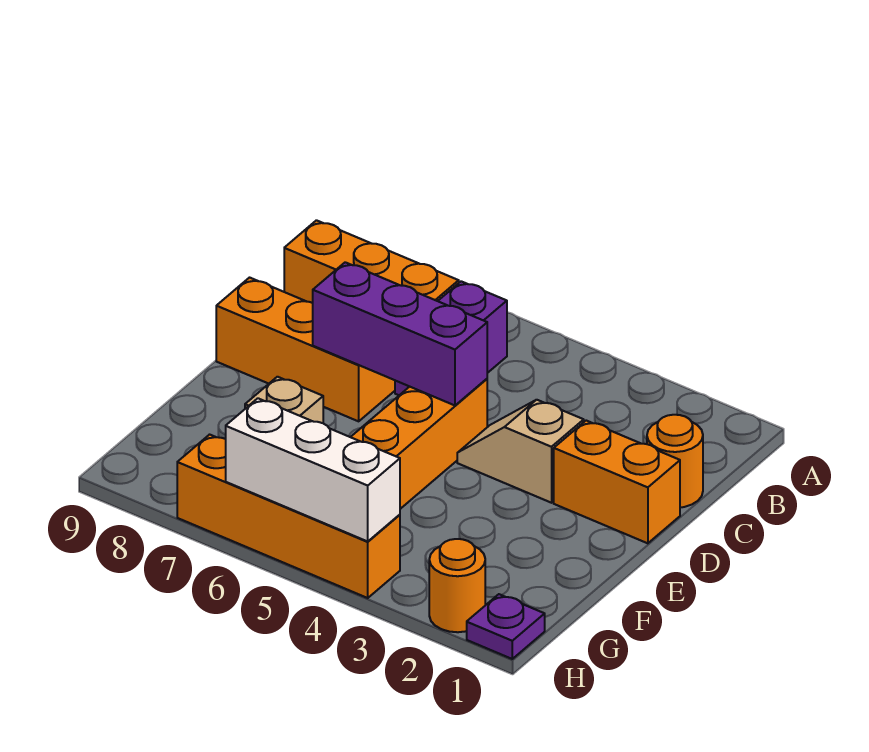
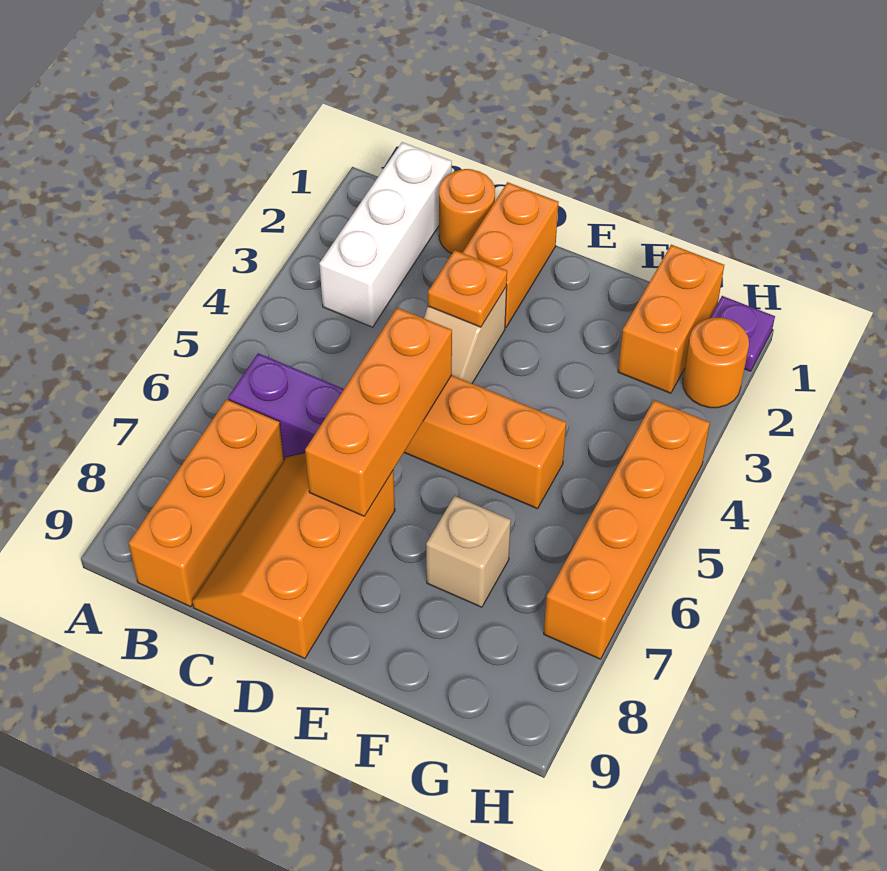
none -> orange plate D3 level 2
purple brick D5:D7 level 2 -> orange brick D5:D7 level 2
none -> orange brick G1:G2 level 1
white brick H4:H6 level 2 -> white brick B1:B3 level 1

